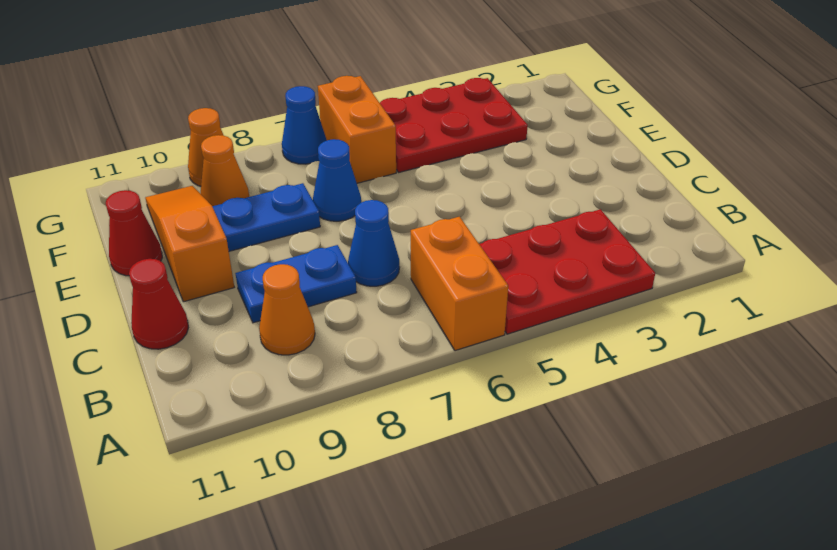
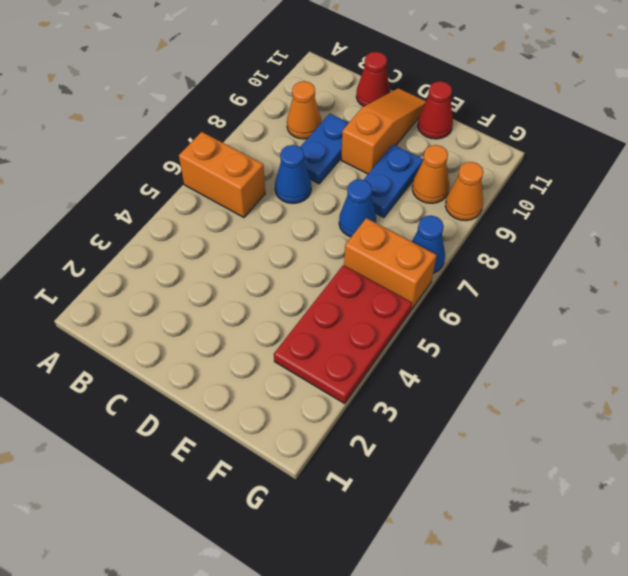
red plate A3:B5 level 1 -> none
orange slope D10:F10 level 1 top D -> orange slope D9:D11 level 1 top 9

